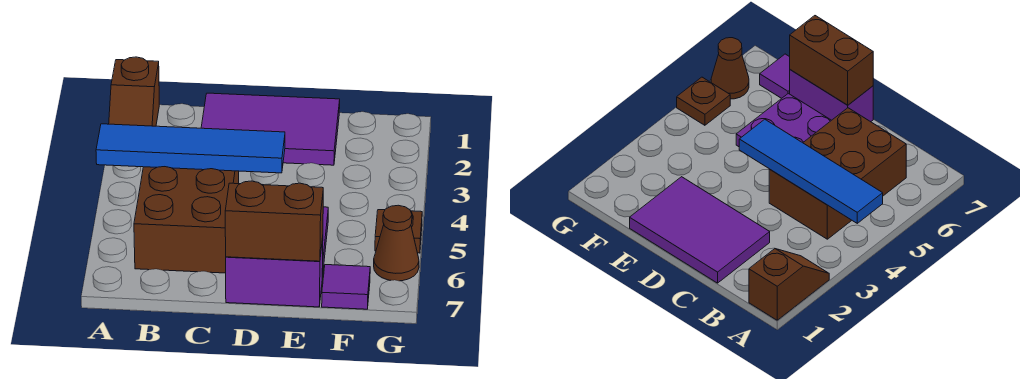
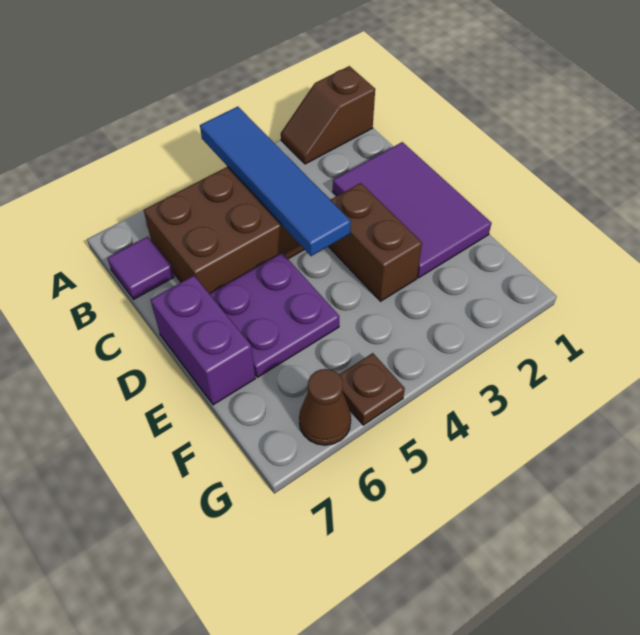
brown brick D7:E7 level 2 -> brown brick D3:E3 level 1
purple tile F7 level 1 -> purple tile B7 level 1

